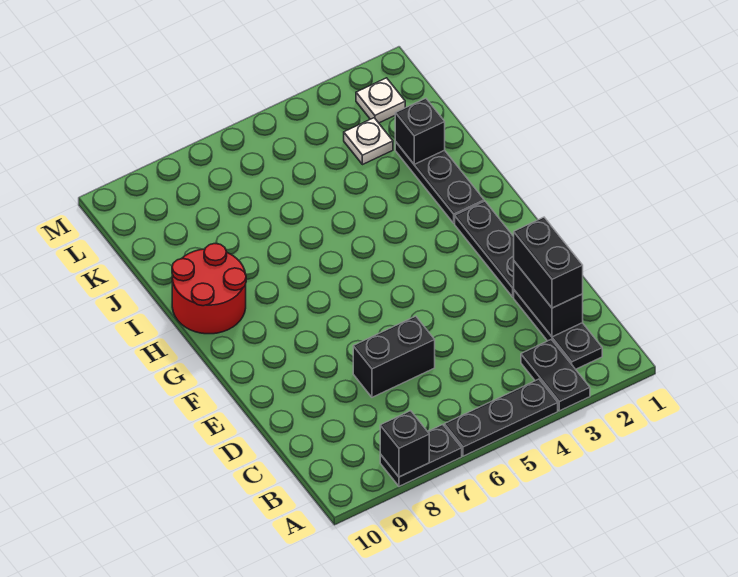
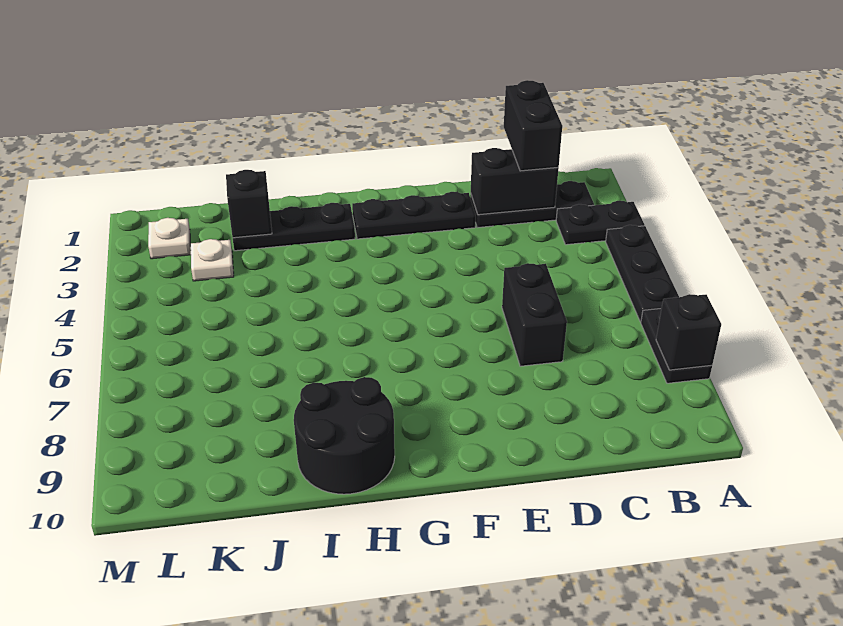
black brick C2:D2 level 3 -> black brick C1:C2 level 3
red round brick H9:I10 level 1 -> black round brick H9:I10 level 1

